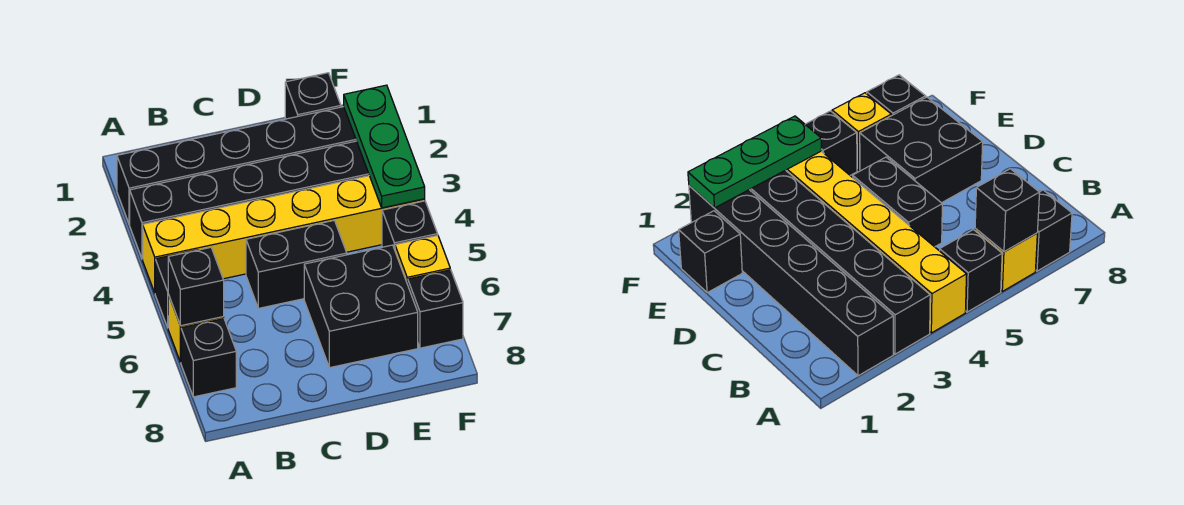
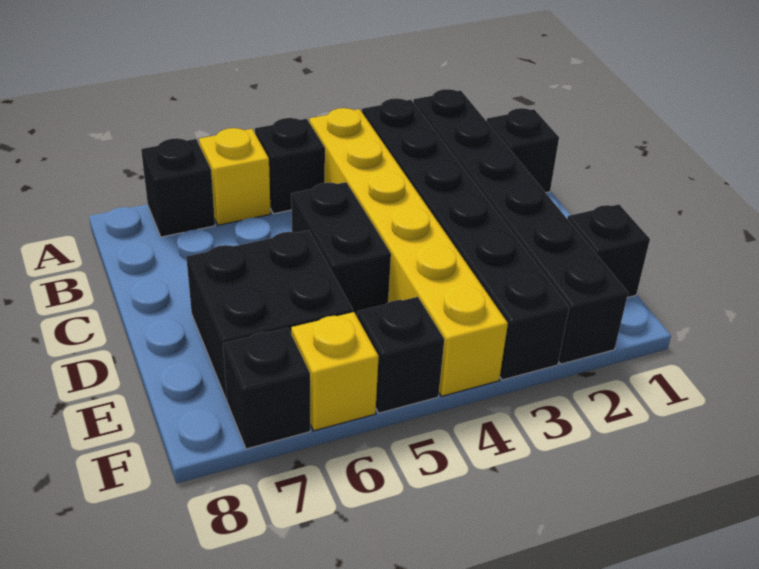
black brick A6 level 2 -> black brick B1 level 1
green plate F2:F4 level 2 -> none

